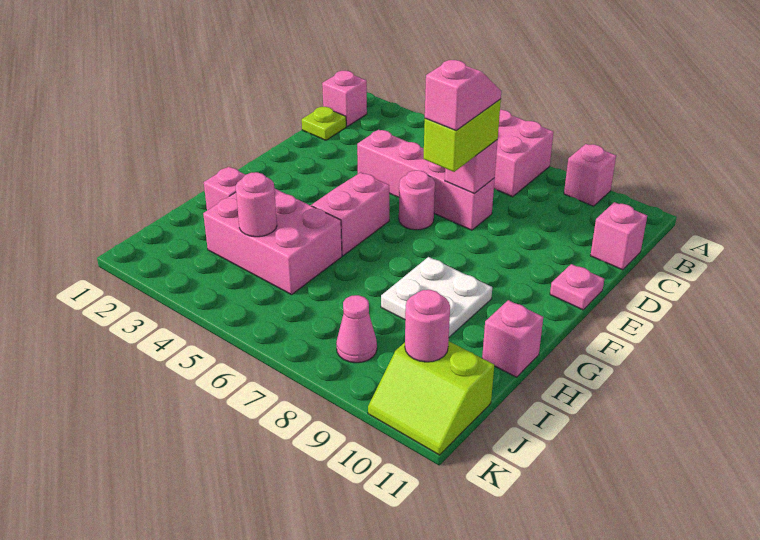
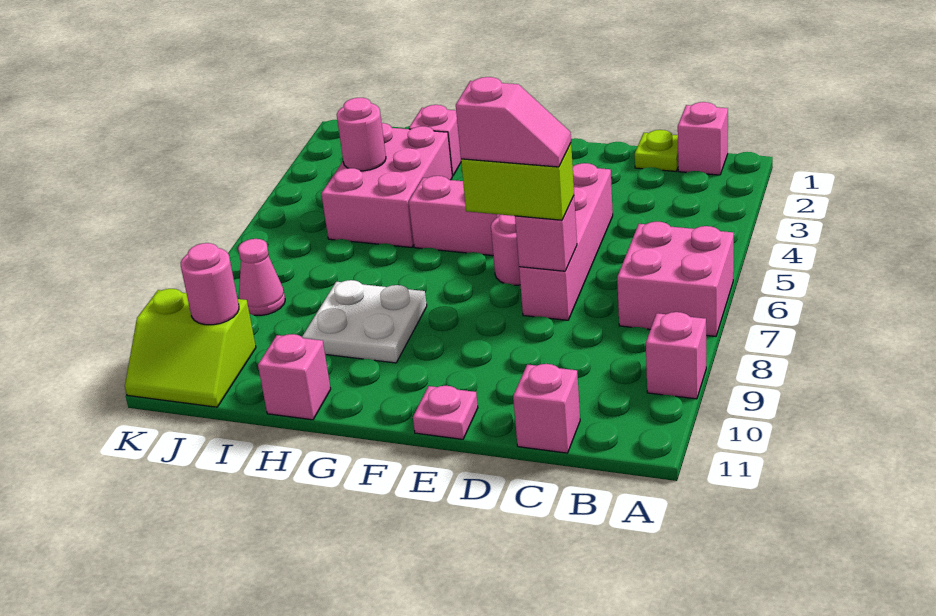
lime slope J10:K11 level 1 top J -> lime slope J10:K11 level 1 top 10

